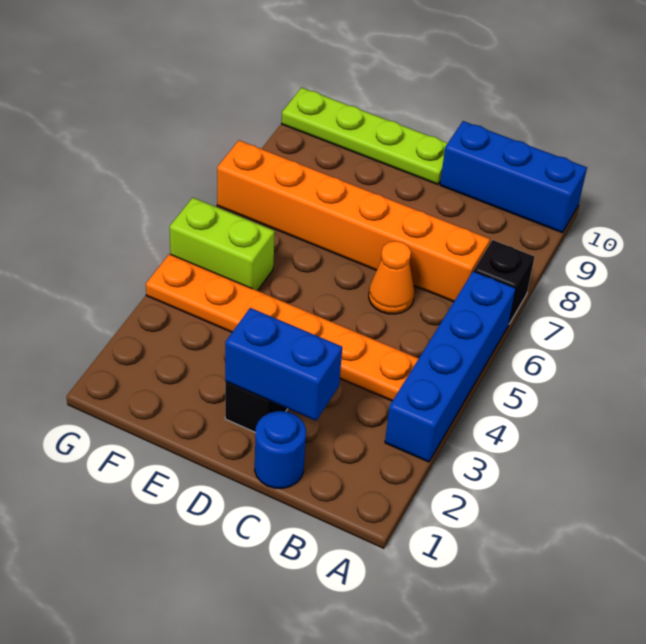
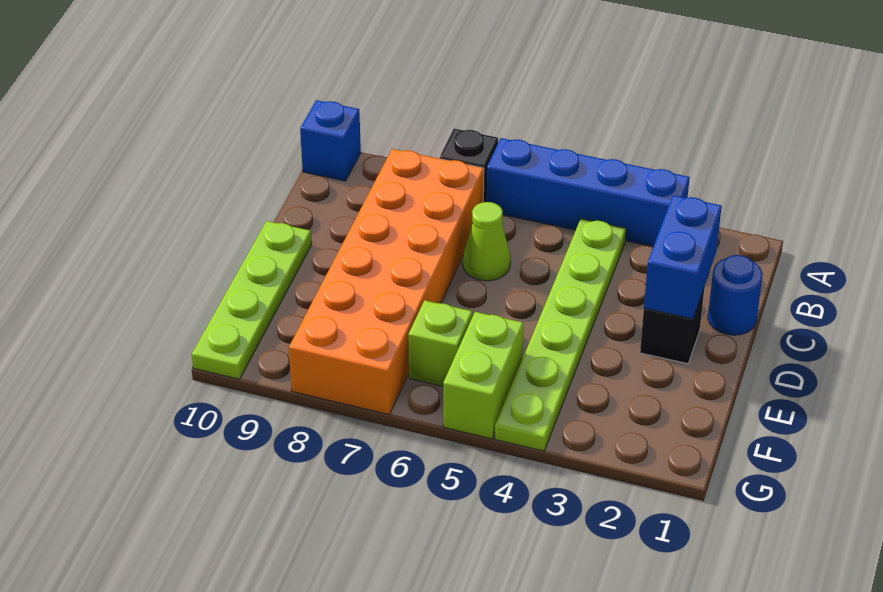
blue brick A10:C10 level 1 -> blue brick A10 level 1
orange plate B4:G4 level 1 -> lime plate B4:G4 level 1
orange brick B7:G7 level 1 -> orange brick B7:G8 level 1
orange cone C6 level 1 -> lime cone C6 level 1
none -> lime brick F6 level 1

